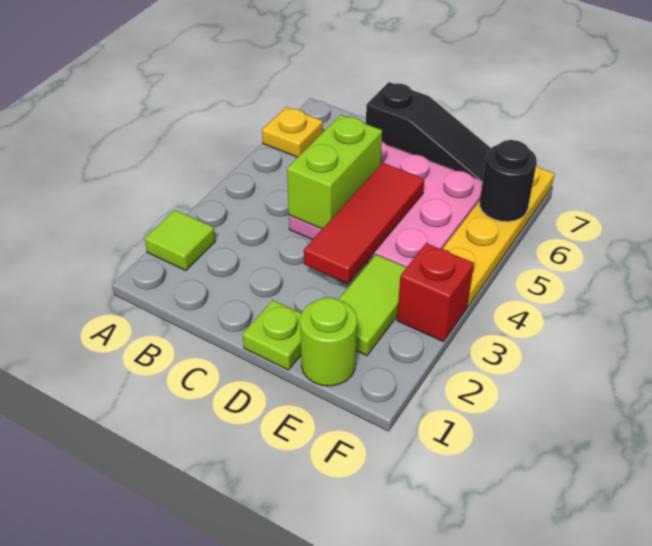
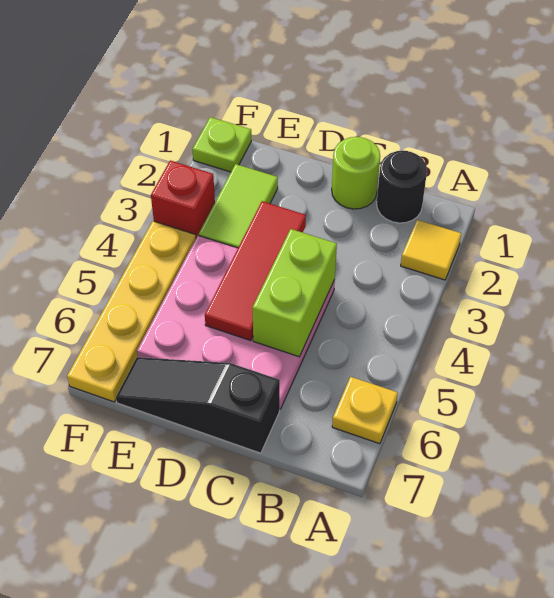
lime tile A2 level 1 -> yellow tile A2 level 1
lime plate D1 level 1 -> lime plate F1 level 1
lime round brick E1 level 1 -> lime round brick C1 level 1
black round brick F6 level 2 -> black round brick B1 level 1

